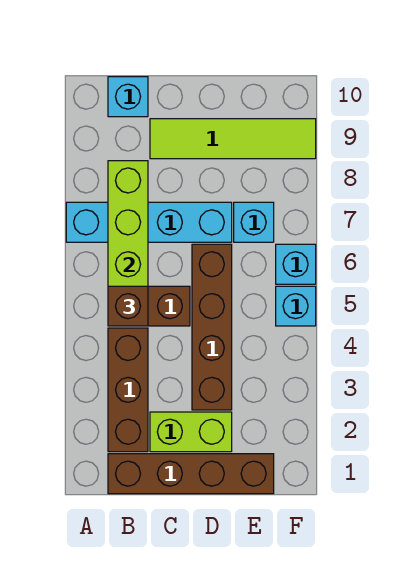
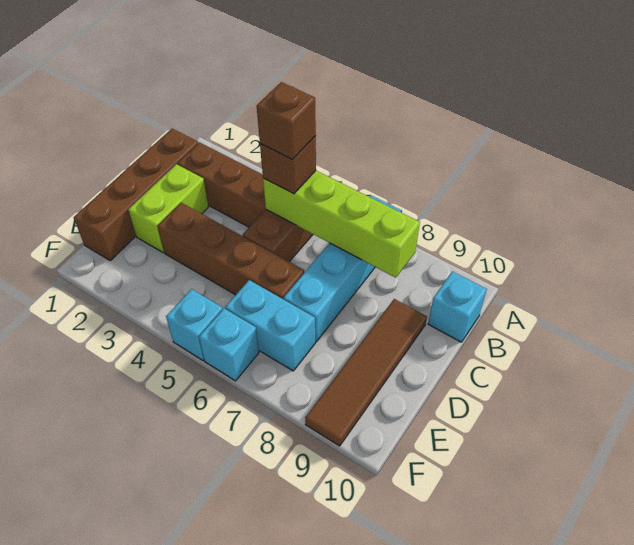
none -> brown brick B5 level 4
lime tile C9:F9 level 1 -> brown tile C9:F9 level 1
cyan brick E7 level 1 -> cyan brick E6:E7 level 1

